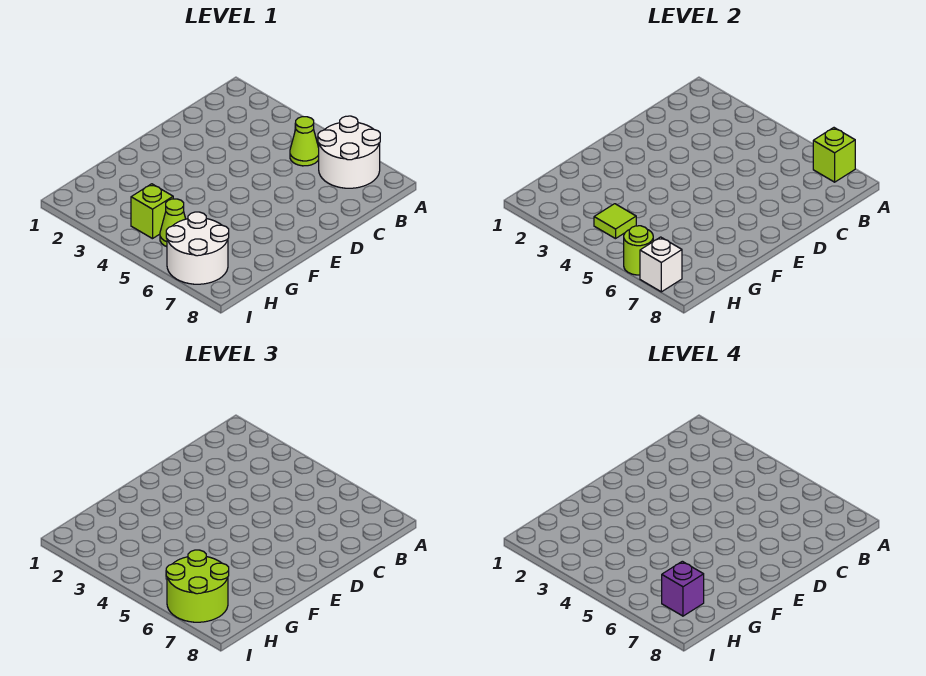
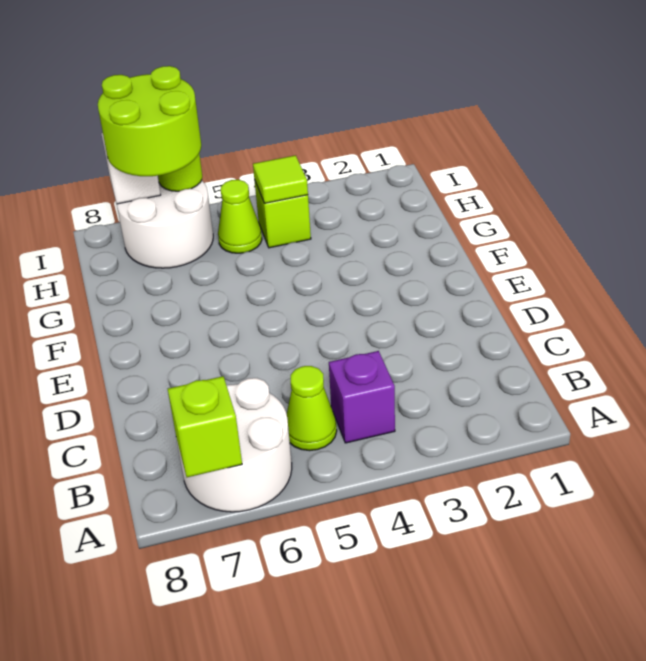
purple brick H7 level 4 -> purple brick B4 level 1

